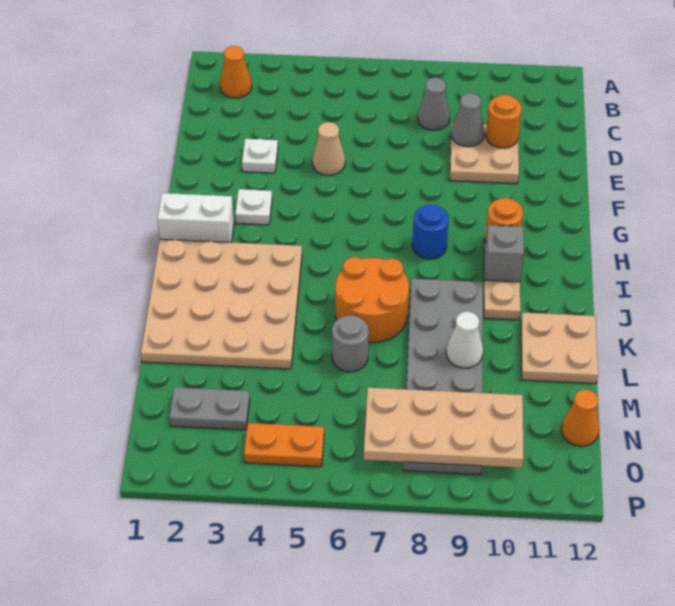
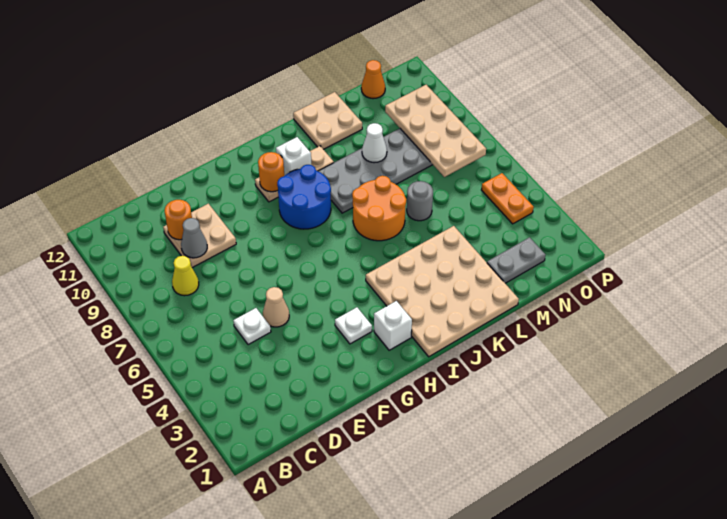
orange cone B2 level 1 -> none
grey cone C8 level 1 -> yellow cone C8 level 1
white plate E3 level 1 -> white plate D5 level 1
white brick H1:H2 level 1 -> white brick H2 level 1
blue round brick H8 level 1 -> blue round brick H8:I9 level 1
grey brick I10 level 2 -> white brick I10 level 2
grey plate N2:N3 level 1 -> grey plate M2:N2 level 1

